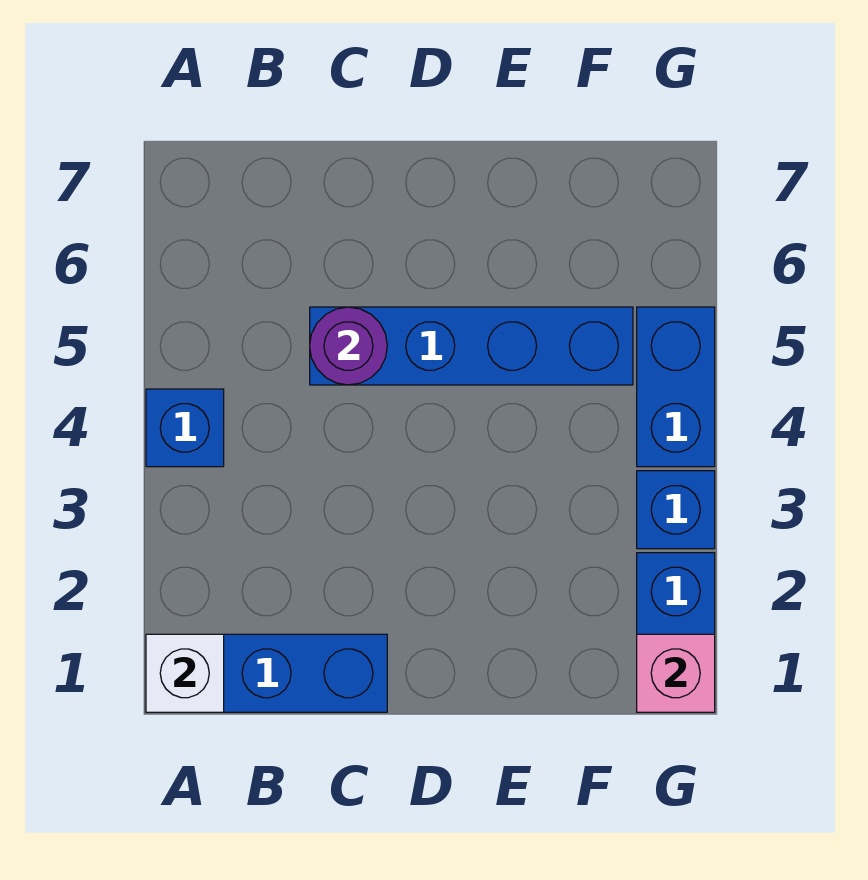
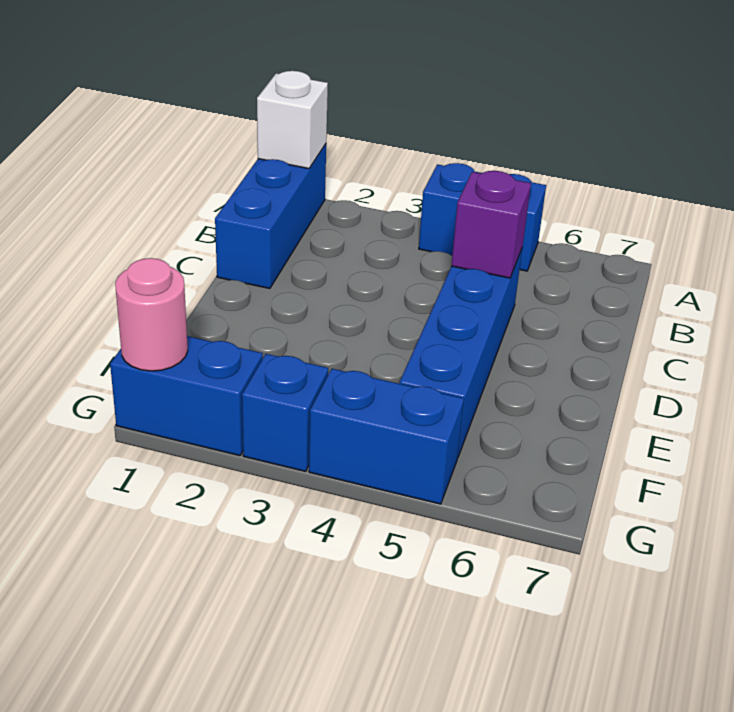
blue brick A4 level 1 -> blue brick A4:A5 level 1
purple round brick C5 level 2 -> purple brick C5 level 2
pink brick G1 level 2 -> pink round brick G1 level 2

